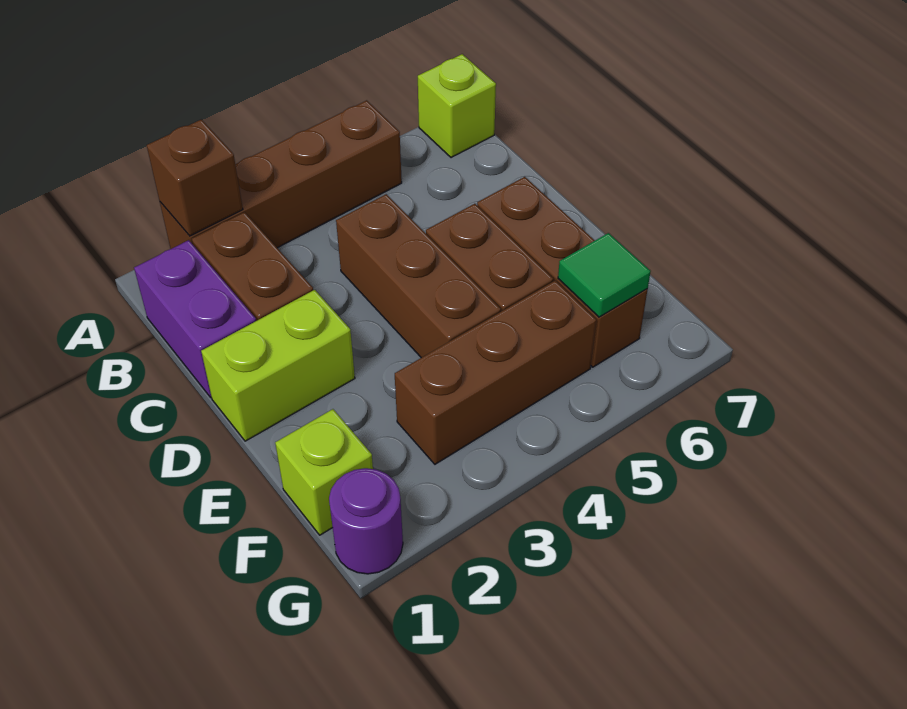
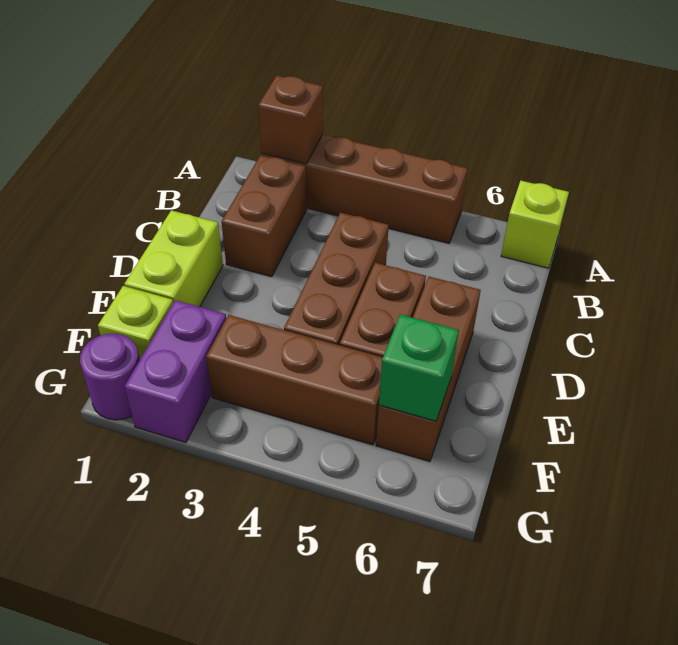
purple brick B1:C1 level 1 -> purple brick F2:G2 level 1
lime brick D1:D2 level 1 -> lime brick D1:E1 level 1
green tile F6 level 2 -> green brick F6 level 2

